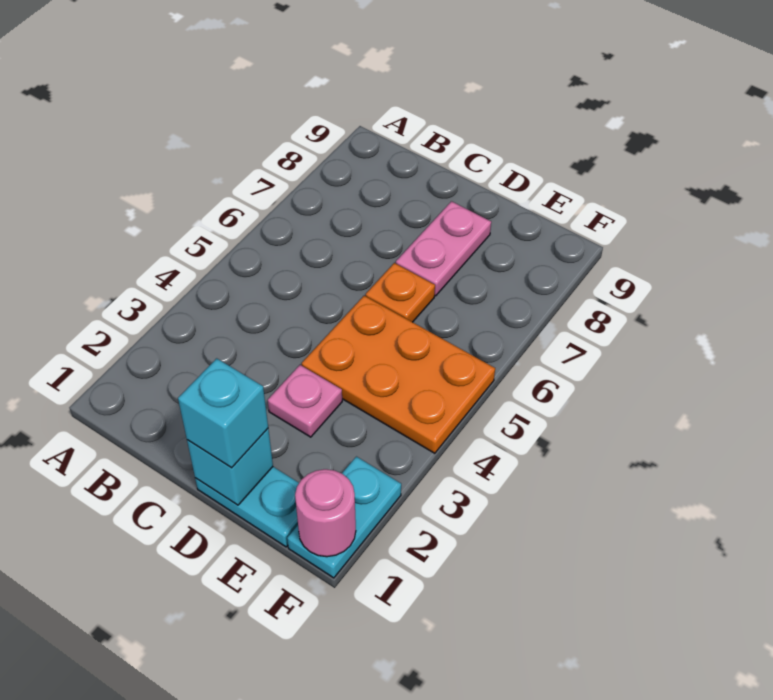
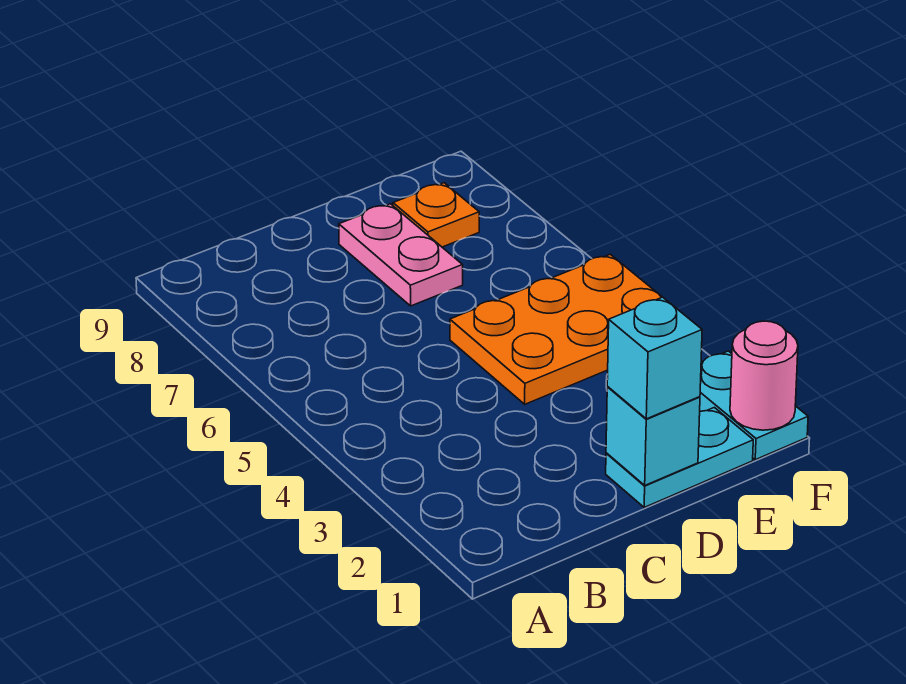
pink plate D3 level 1 -> none
orange plate D6 level 1 -> orange plate E8 level 1

